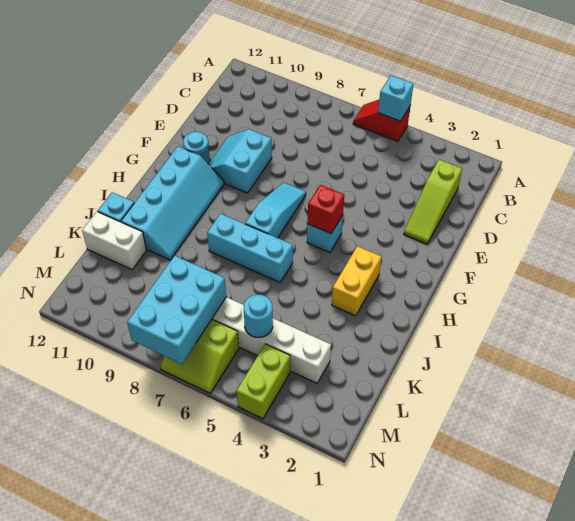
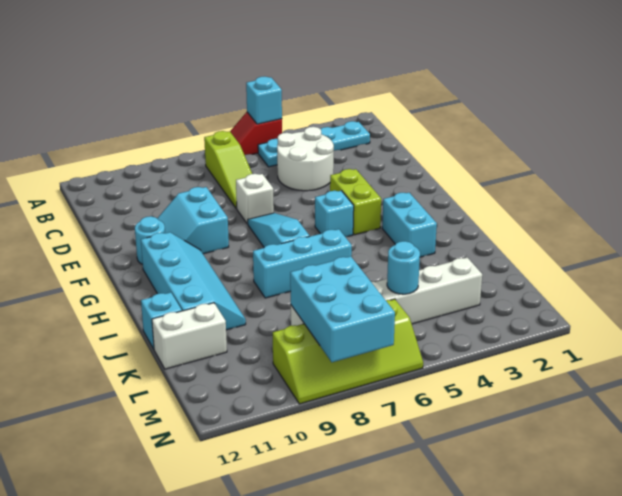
none -> cyan plate B2:B5 level 1
lime slope C2:E2 level 1 top C -> lime slope B7:D7 level 1 top B
none -> white round brick C4:D5 level 1
none -> white brick E7 level 1
red brick G5 level 2 -> none
yellow brick H3:I3 level 1 -> cyan brick H3:I3 level 1
lime brick M4:N4 level 1 -> lime brick F4:G4 level 1
lime slope M6:N7 level 1 top M -> lime slope M6:N9 level 1 top M

